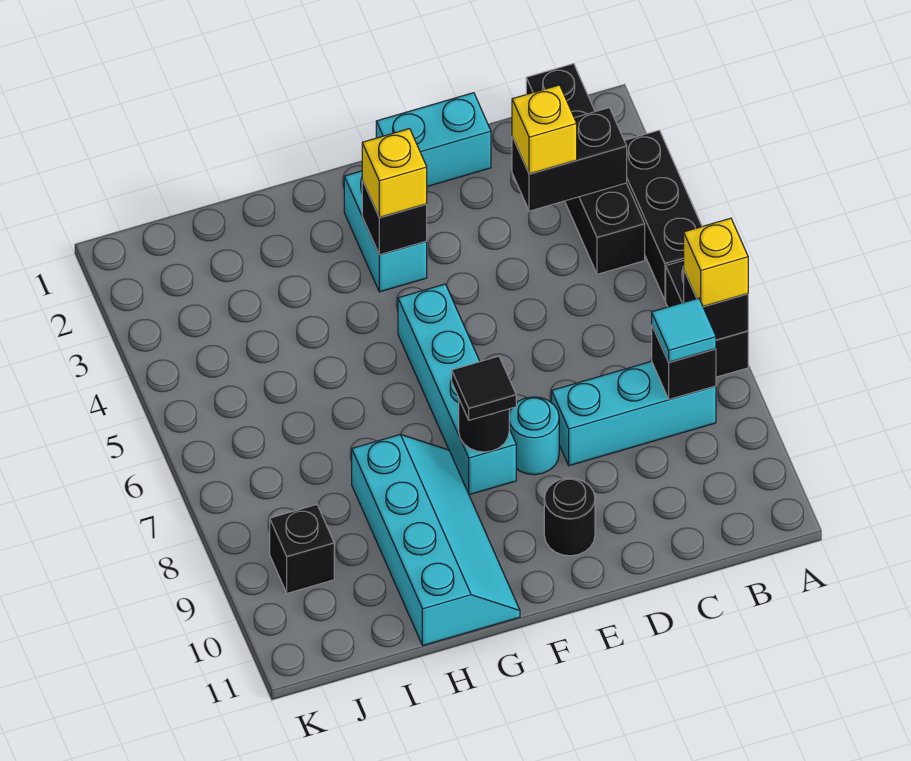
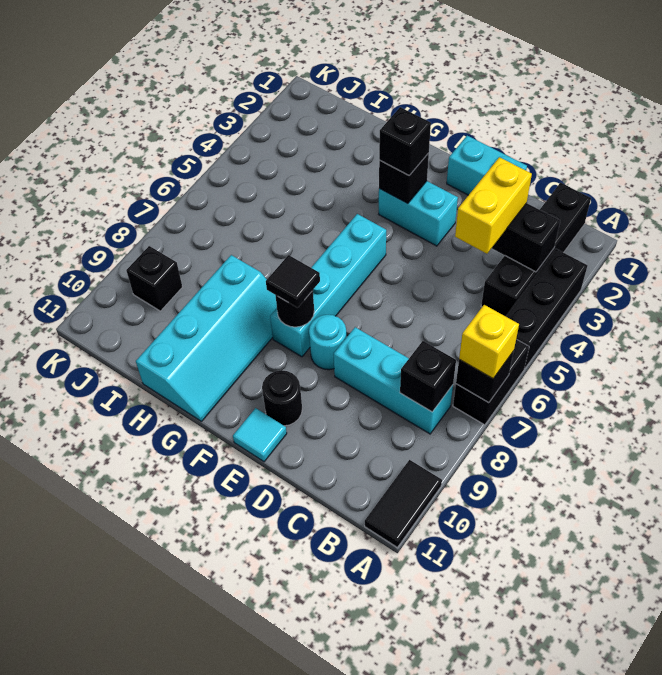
none -> black tile A10:A11 level 1
cyan tile B8 level 3 -> cyan tile E11 level 1
yellow brick C3 level 3 -> yellow brick C3:C4 level 3
cyan brick F2:F3 level 1 -> cyan brick E3:F3 level 1
yellow brick F3 level 3 -> black brick F3 level 3

